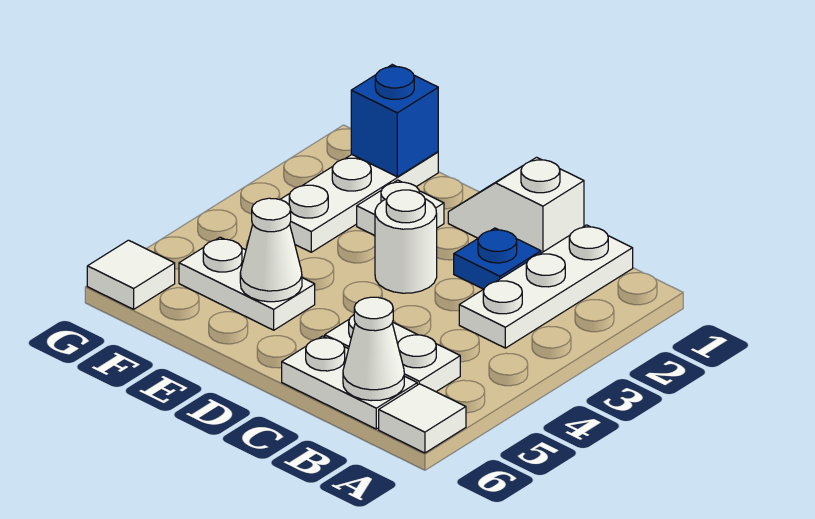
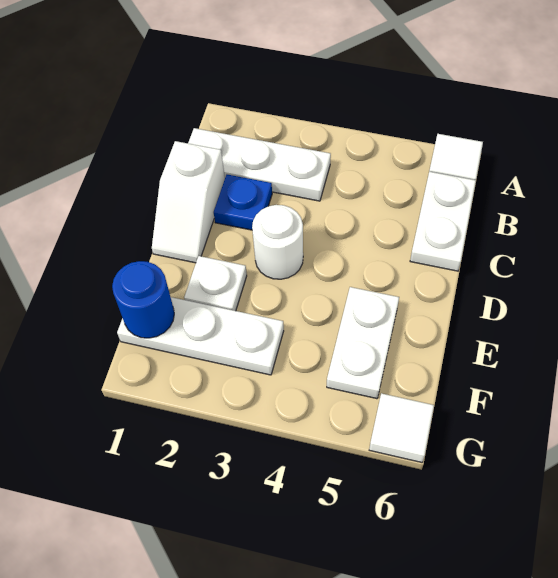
white plate B5:C5 level 1 -> none
white cone B6 level 2 -> none
white cone E5 level 2 -> none
blue brick F1 level 2 -> blue round brick F1 level 2

